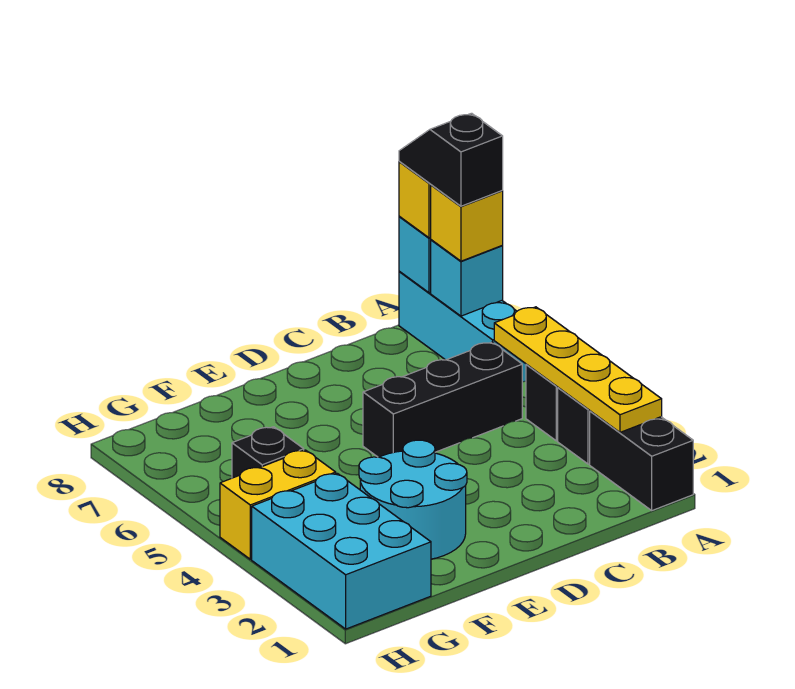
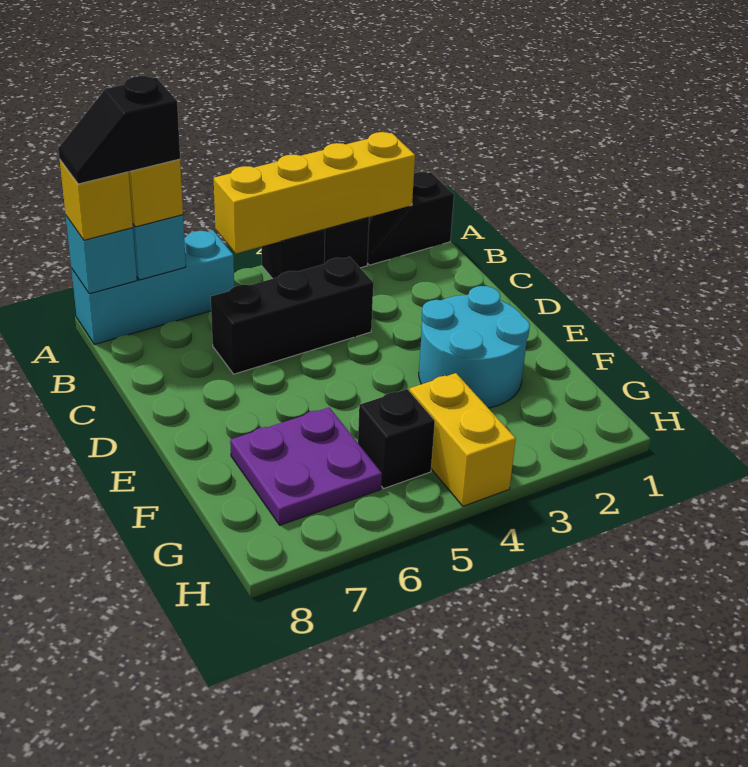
black brick A1:A2 level 1 -> black slope A1:A2 level 1 top 1
yellow plate A2:A5 level 2 -> yellow brick A2:A5 level 2
black brick B5:D5 level 1 -> black brick C4:C6 level 1
none -> purple plate F6:G7 level 1
cyan brick G1:H3 level 1 -> none

